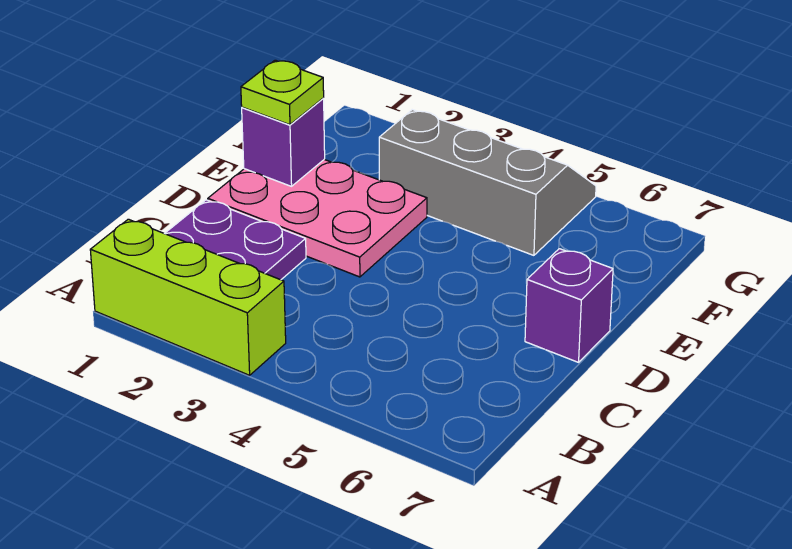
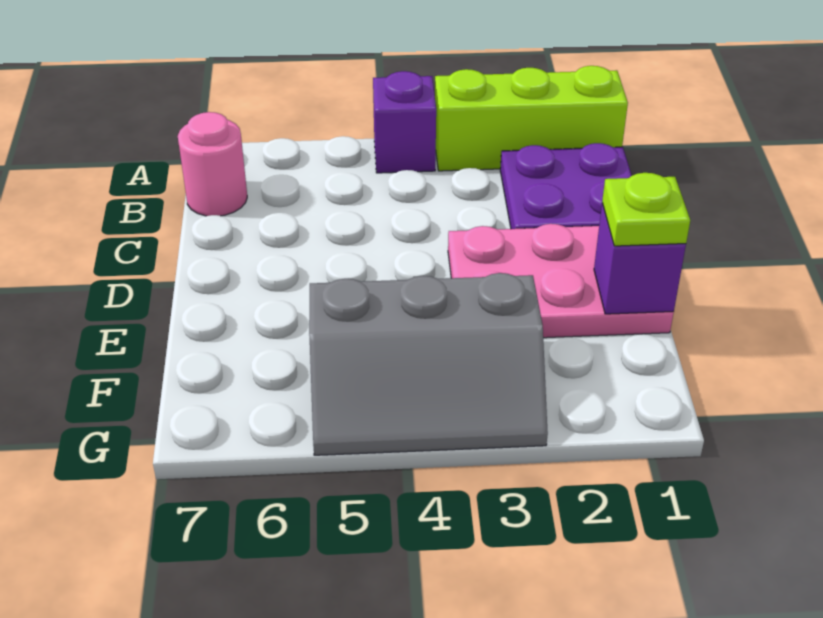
none -> pink round brick B7 level 1
purple brick D7 level 1 -> purple brick A4 level 1

